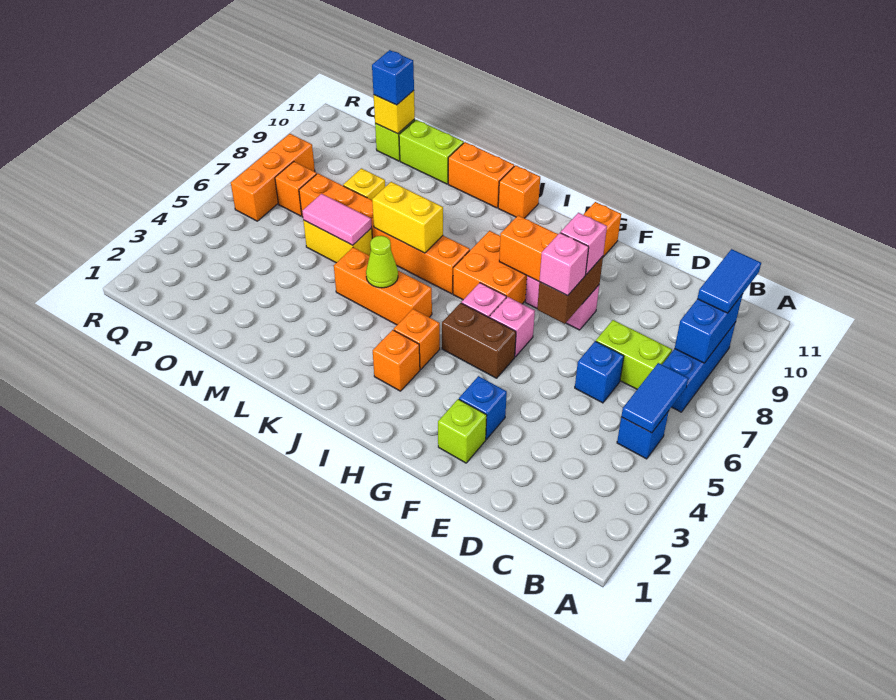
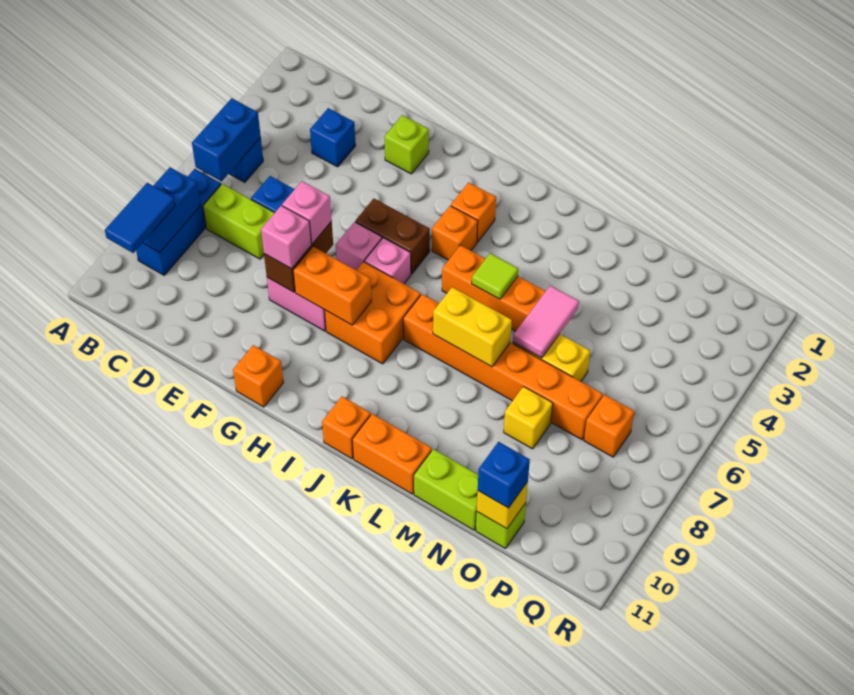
blue tile B5:B6 level 2 -> blue brick B5:B6 level 2
blue brick F3 level 1 -> blue brick D3 level 1
lime cone K5 level 2 -> lime tile K5 level 2
pink tile M6:N6 level 2 -> pink tile M5:M6 level 2
orange brick Q6:Q8 level 1 -> none

